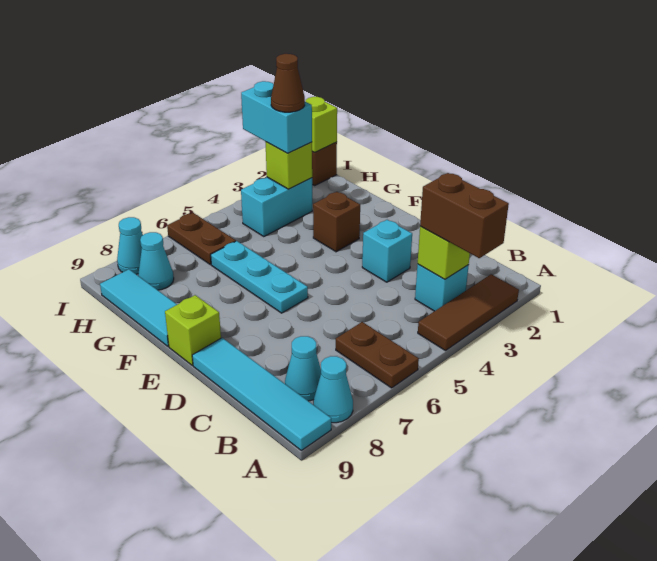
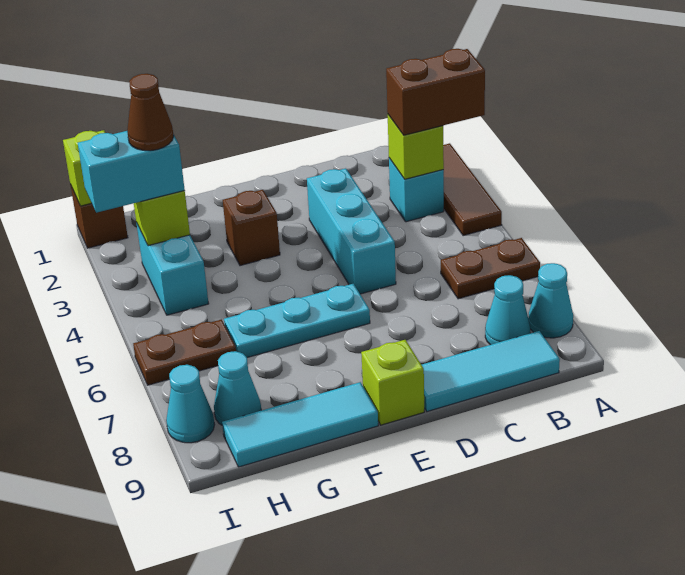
cyan tile A9:D9 level 1 -> cyan tile B9:D9 level 1
cyan brick D3 level 1 -> cyan brick D3:D5 level 1

